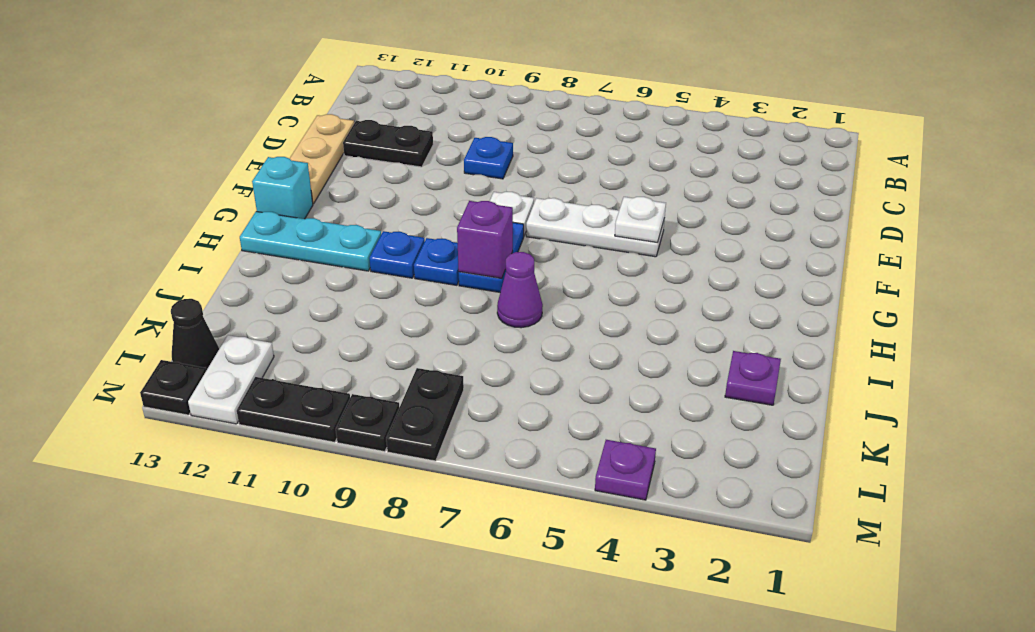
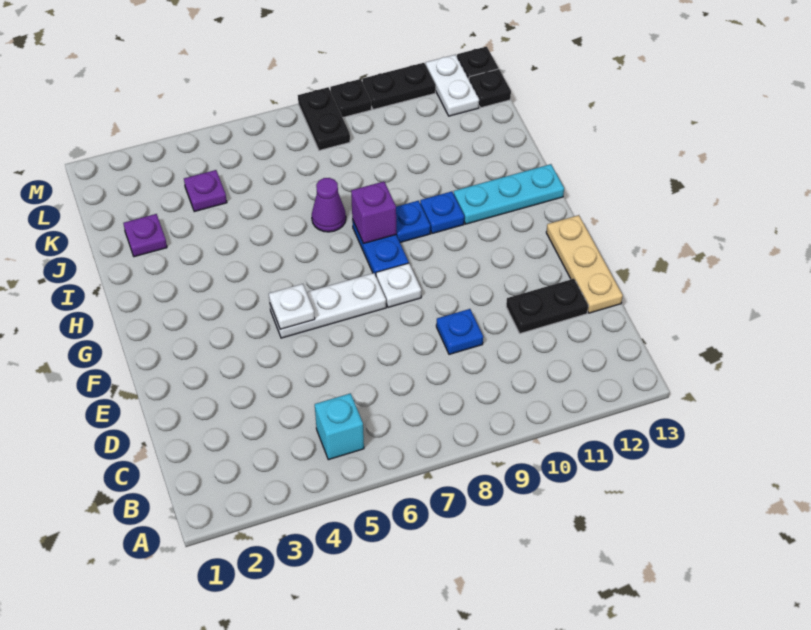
cyan brick G13 level 1 -> cyan brick B5 level 1
black cone L13 level 1 -> black plate L13 level 1
purple plate M4 level 1 -> purple plate K4 level 1

